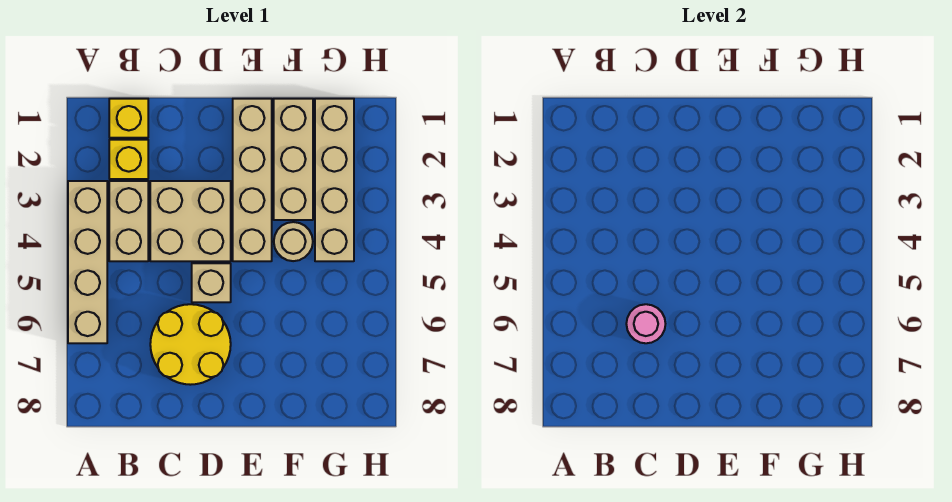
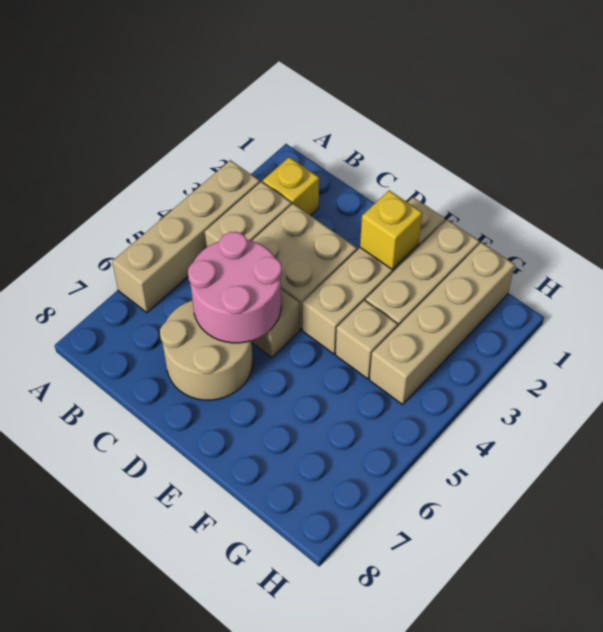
yellow brick B1 level 1 -> yellow brick E2 level 2
yellow round brick C6:D7 level 1 -> tan round brick C6:D7 level 1
pink round brick C6 level 2 -> pink round brick C5:D6 level 2
tan round brick F4 level 1 -> tan brick F4 level 1

